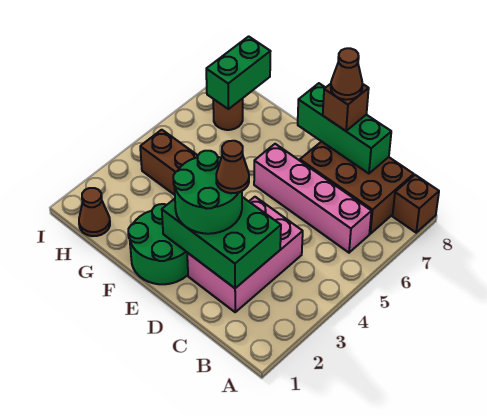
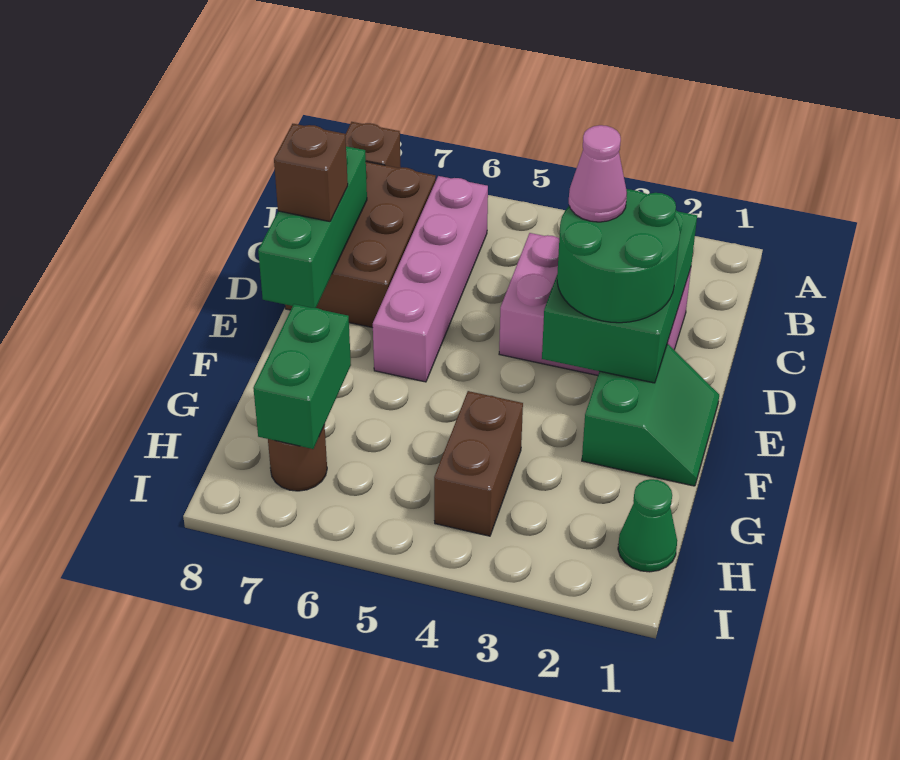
brown cone D3 level 4 -> pink cone D3 level 4
brown cone D8 level 4 -> none
green round brick E1:F2 level 1 -> green slope E1:F2 level 1 top 2
brown cone H1 level 1 -> green cone H1 level 1
green brick H7:H8 level 2 -> green brick G7:H7 level 2

